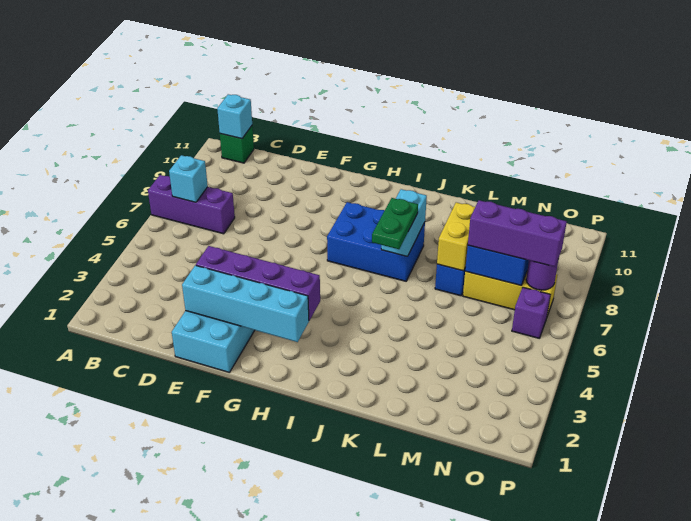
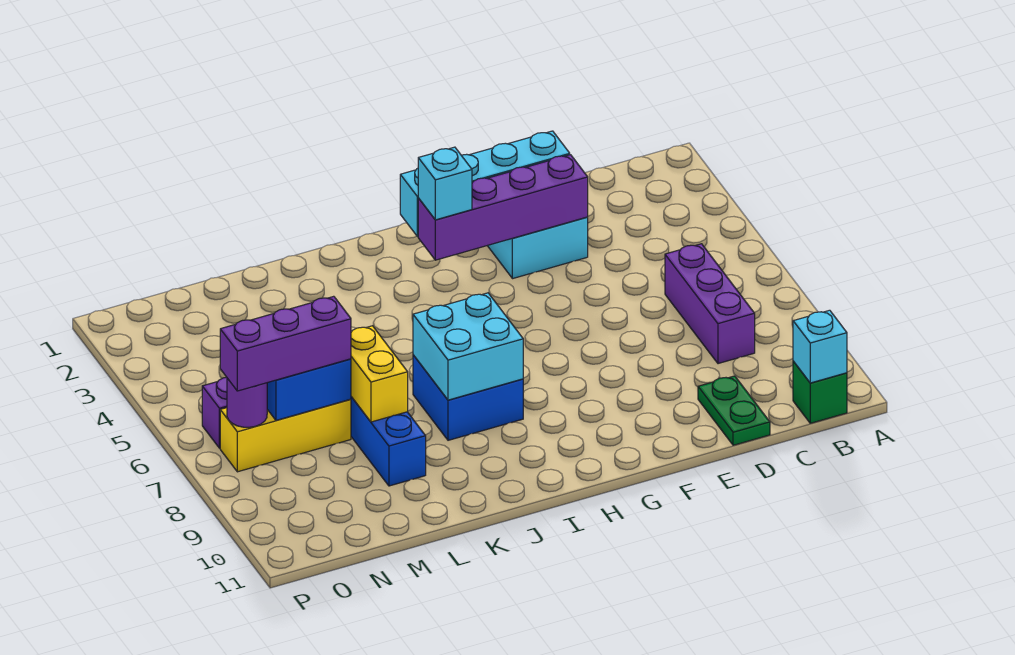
purple brick A7:C7 level 1 -> purple brick C6:C8 level 1
cyan brick B7 level 2 -> cyan brick H3 level 3
blue brick H7:J8 level 1 -> blue brick I7:J8 level 1
green plate J6:J7 level 3 -> green plate D10:D11 level 1
cyan brick J7:J8 level 2 -> cyan brick I7:J8 level 2

